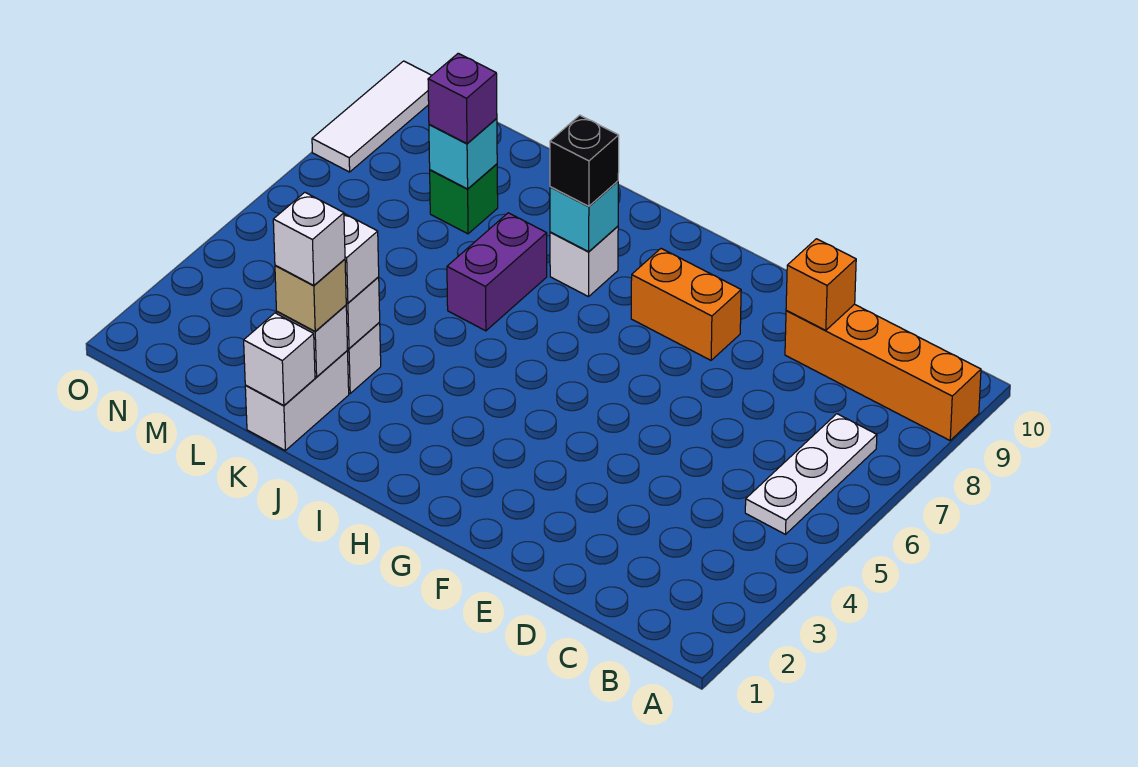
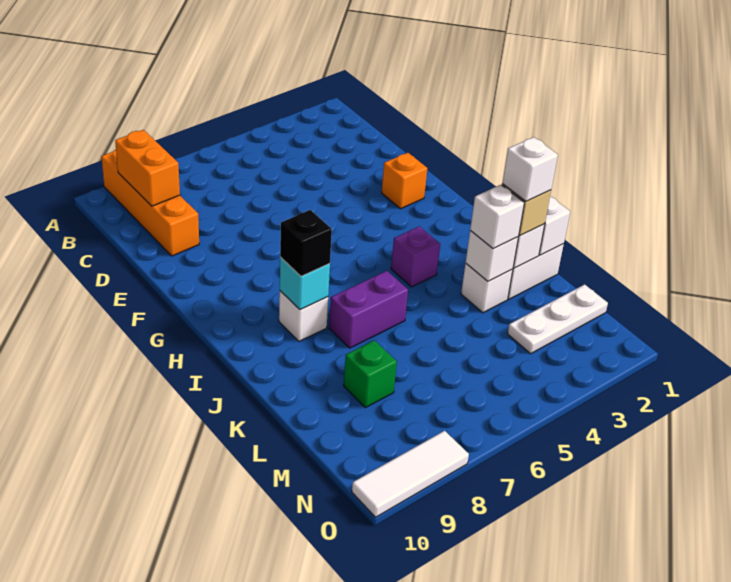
white plate B5:B7 level 1 -> white plate M1:M3 level 1
orange brick D9 level 2 -> orange brick F2 level 1
orange brick F8:G8 level 1 -> orange brick B9:C9 level 2
cyan brick L8 level 2 -> none
purple brick L8 level 3 -> purple brick I4 level 1

